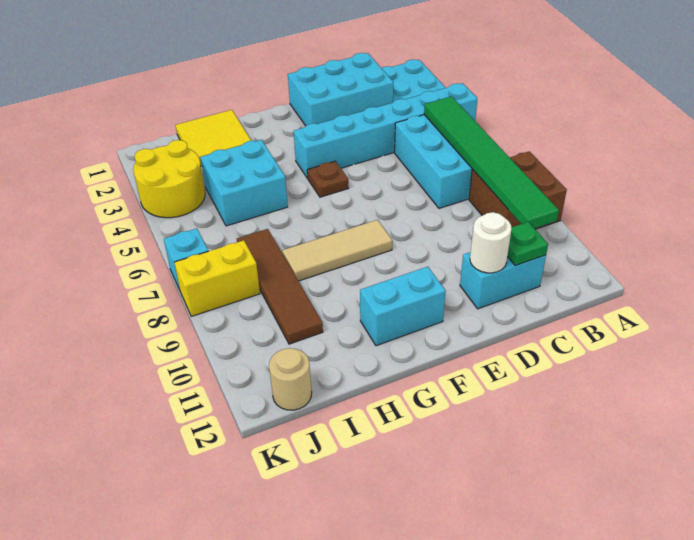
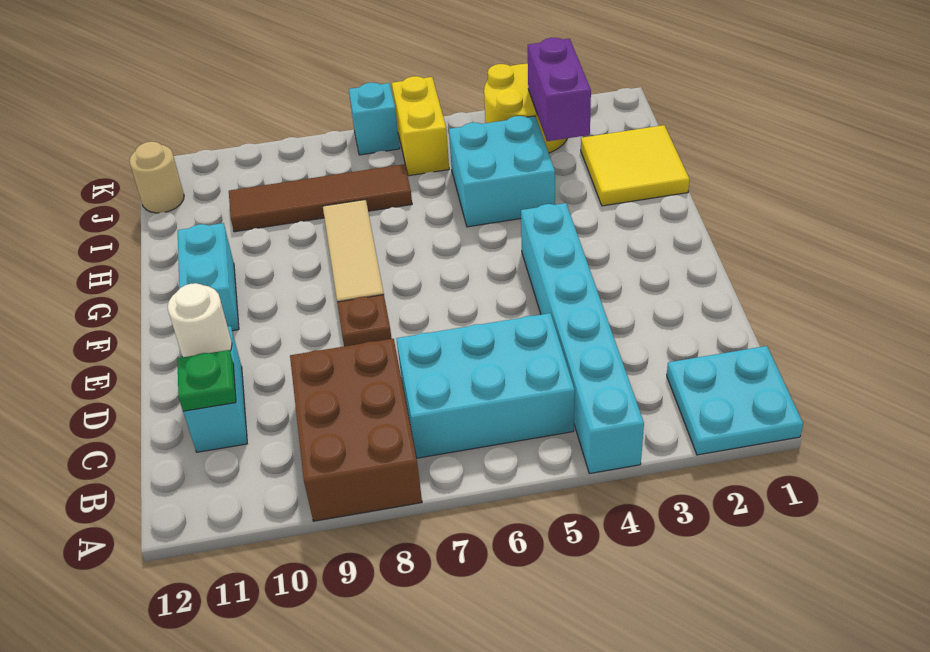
brown brick A8:B9 level 1 -> brown brick A8:C9 level 1
green tile B5:B10 level 2 -> none
cyan brick C1:E2 level 1 -> none
brown plate F5 level 1 -> brown plate E8 level 1
none -> purple brick I3:J3 level 2
yellow brick J8:K8 level 1 -> yellow brick J6:K6 level 1

